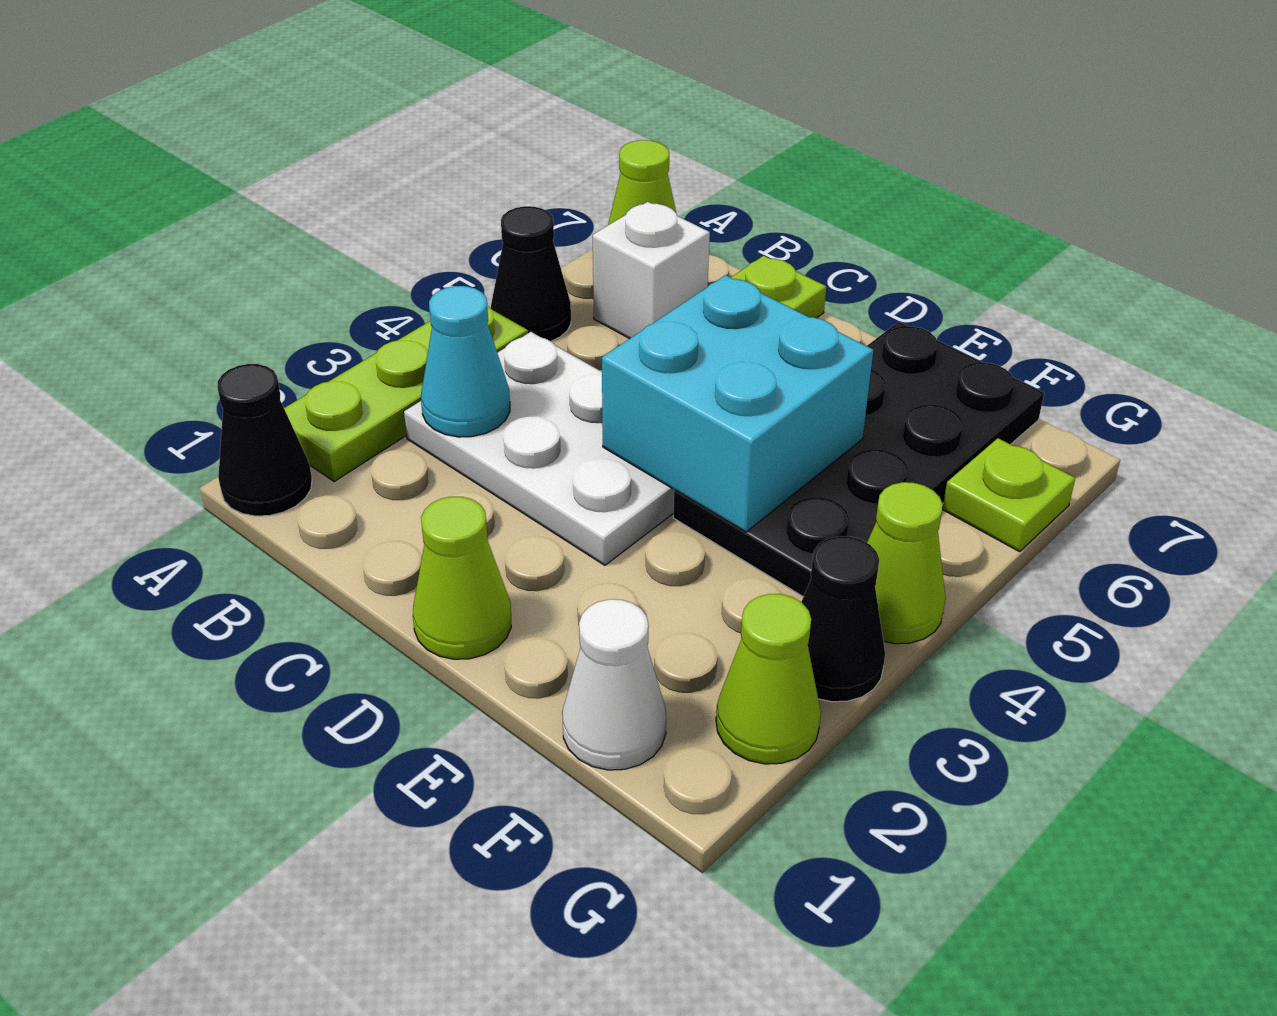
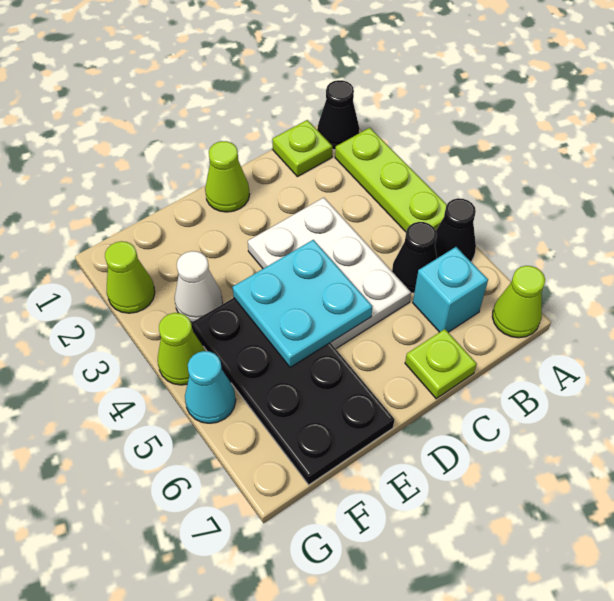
white plate B3:D4 level 1 -> white plate C3:D5 level 1
cyan cone B3 level 2 -> cyan cone G5 level 1
white brick B6 level 1 -> cyan brick B6 level 1
cyan brick D4:E5 level 2 -> cyan plate D4:E5 level 2
white cone F1 level 1 -> white cone F3 level 1
black cone G3 level 1 -> black cone B5 level 1
lime plate G6 level 1 -> lime plate B1 level 1

